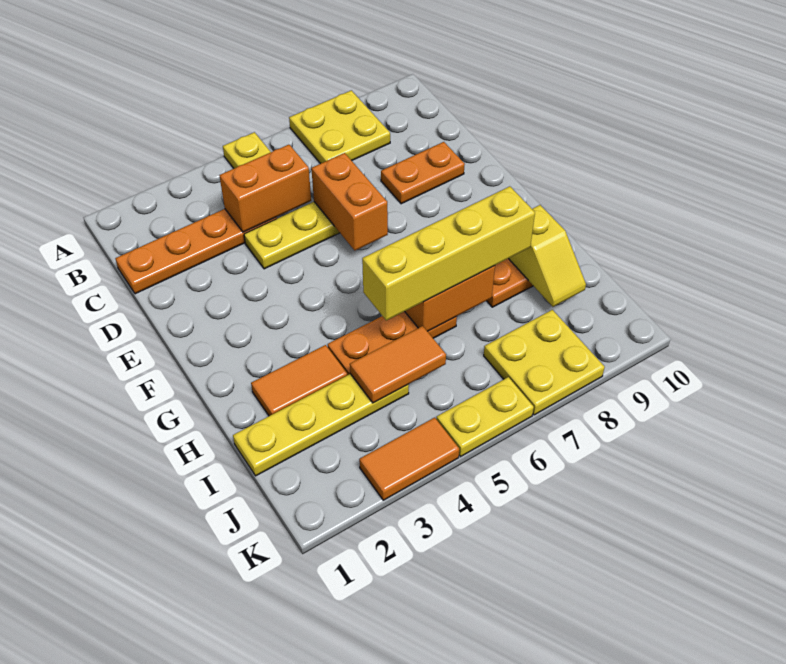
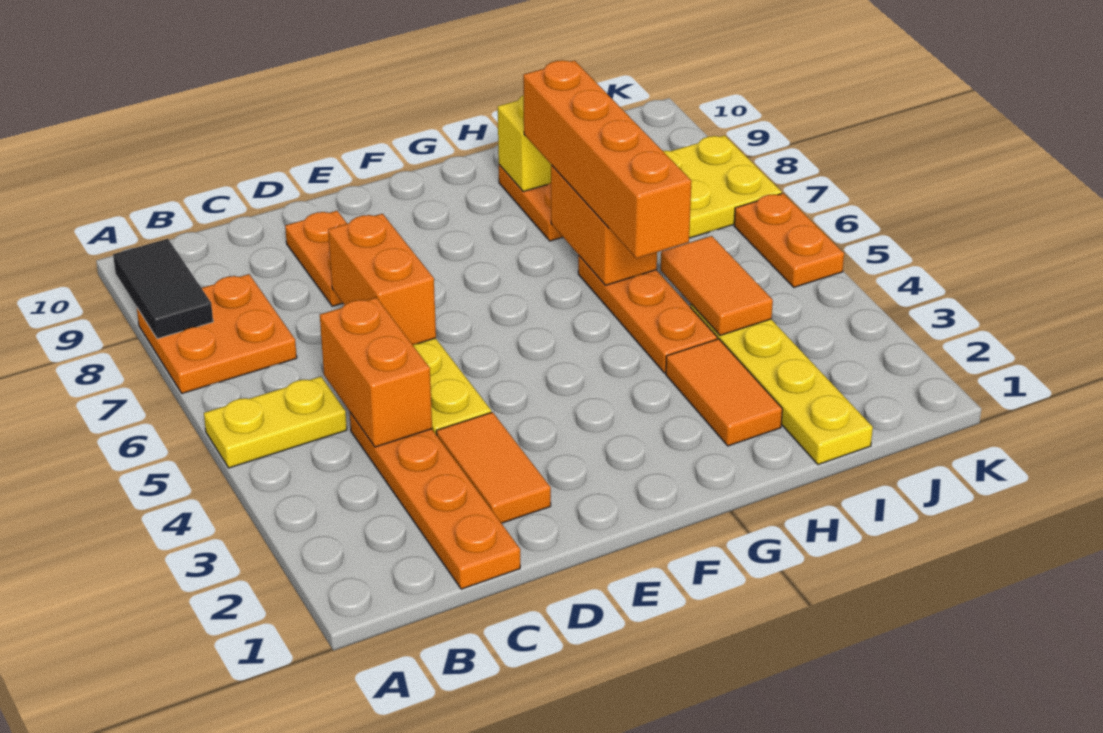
yellow plate A7:B8 level 1 -> orange plate A7:B8 level 1
none -> black tile A8:A9 level 2
orange brick D6:E6 level 2 -> orange brick D6:D7 level 2
yellow brick H5:H8 level 3 -> orange brick H5:H8 level 3
orange tile K3:K4 level 1 -> orange tile D2:D3 level 1
yellow plate K5:K6 level 1 -> orange plate K5:K6 level 1

